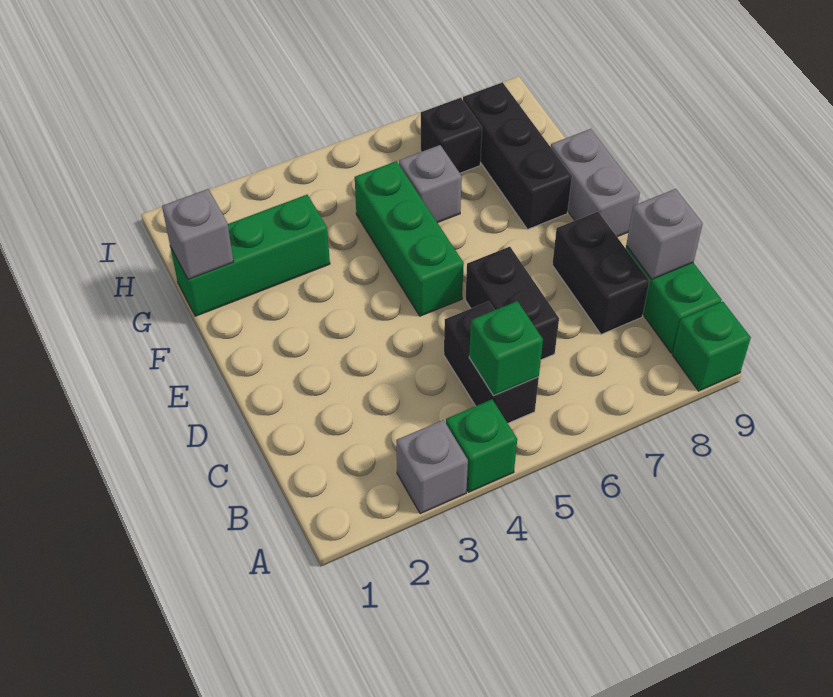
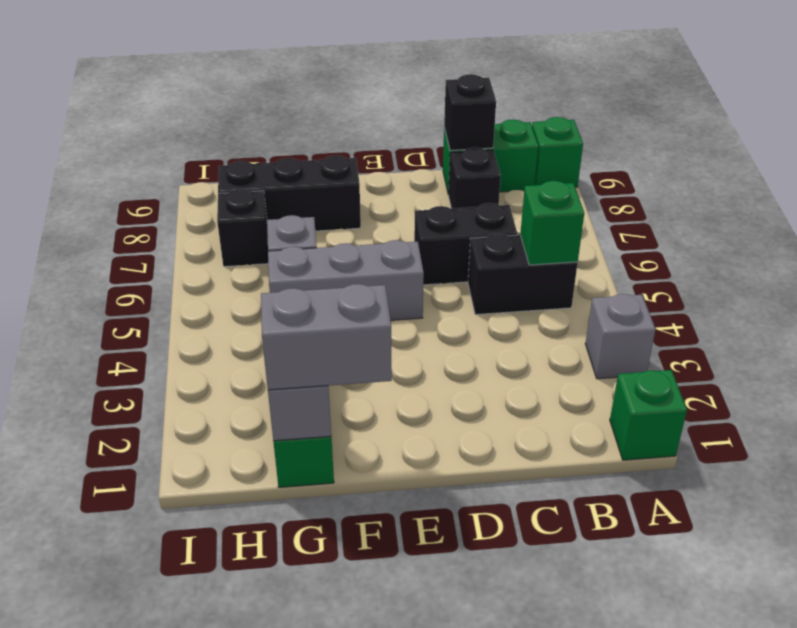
green brick A4 level 1 -> green brick A1 level 1
black brick C8:D8 level 1 -> black brick C8 level 1
grey brick C9 level 2 -> black brick C9 level 2
green brick E5:G5 level 1 -> grey brick E5:G5 level 1
grey brick E9:F9 level 1 -> grey brick F1:G1 level 3

